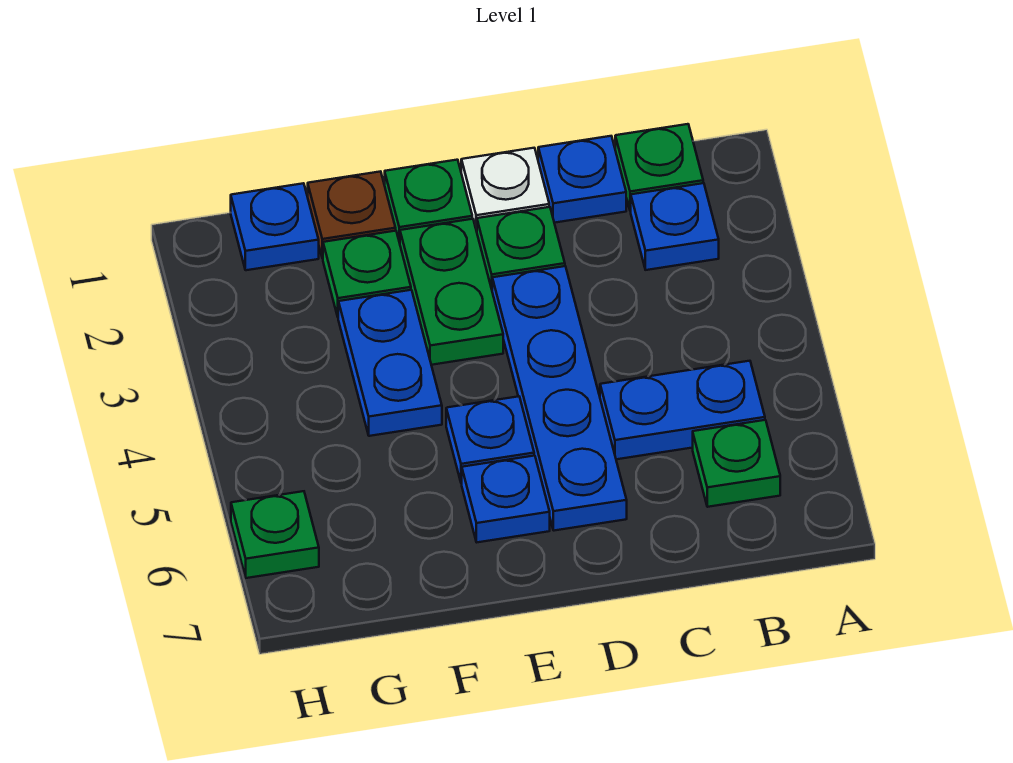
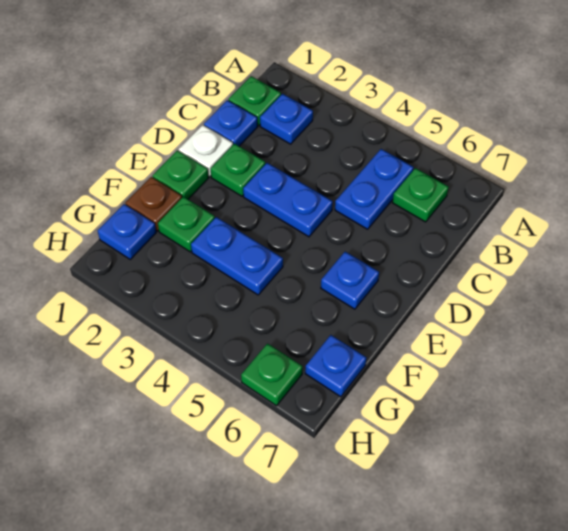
blue plate D3:D6 level 1 -> blue plate D3:D4 level 1
green plate E2:E3 level 1 -> none
blue plate E5 level 1 -> blue plate G7 level 1

